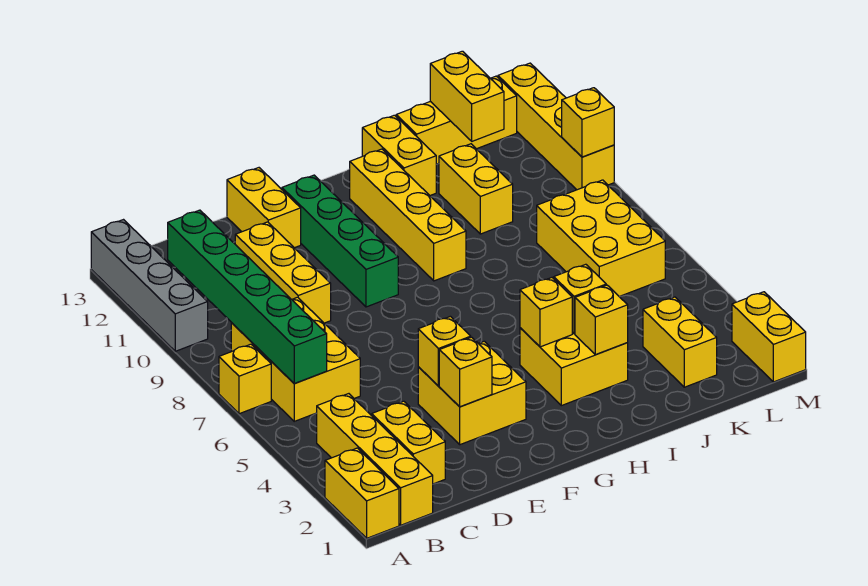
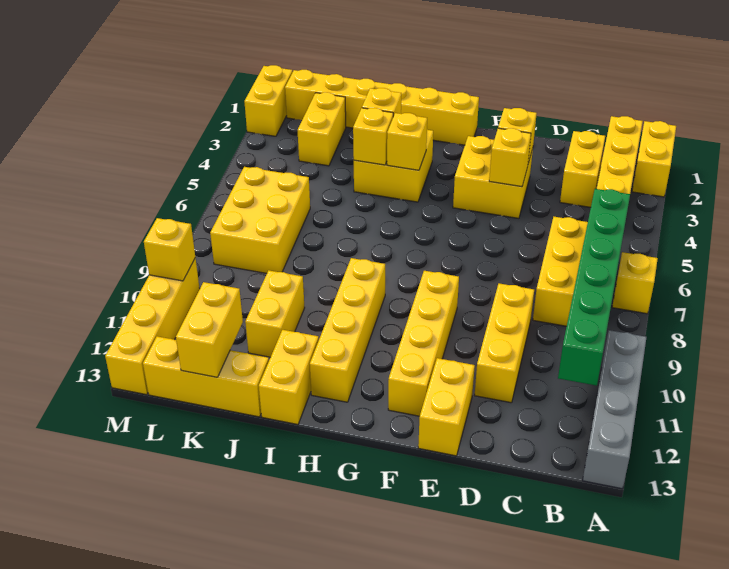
green brick F9:F12 level 1 -> yellow brick F9:F12 level 1
none -> yellow brick G1:L1 level 1

